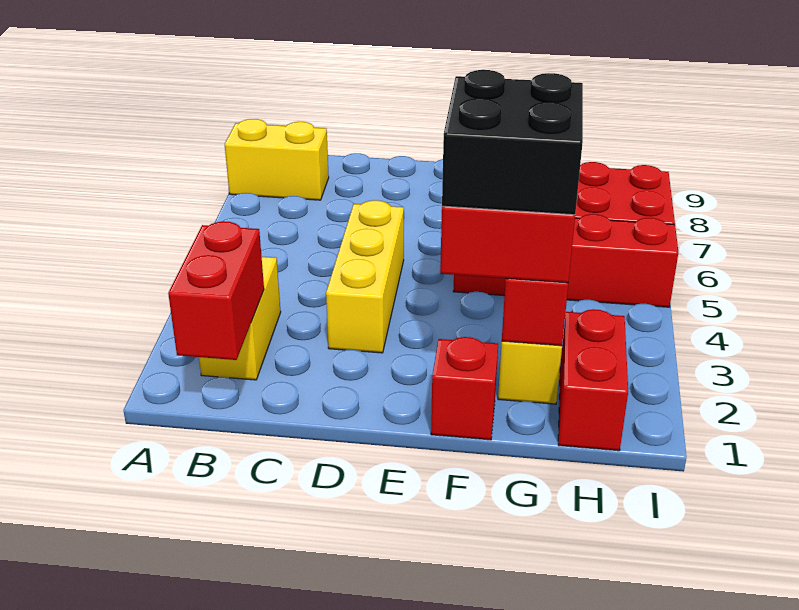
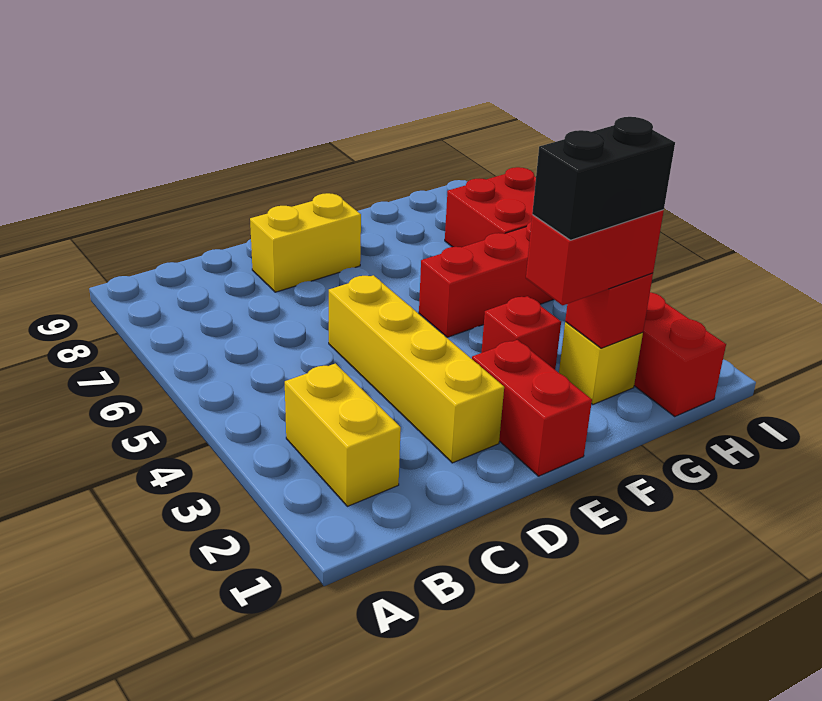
yellow brick A8:B8 level 1 -> yellow brick D8:E8 level 1
red brick B1:B2 level 2 -> red brick E1:E2 level 1
yellow brick D3:D5 level 1 -> yellow brick D2:D5 level 1
red brick F1 level 1 -> red brick F3 level 1
black brick F2:G3 level 4 -> black brick F2:G2 level 4

